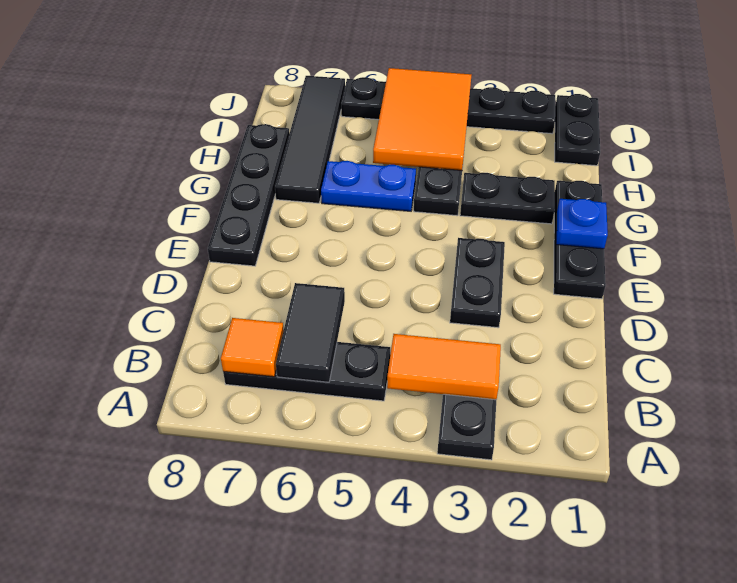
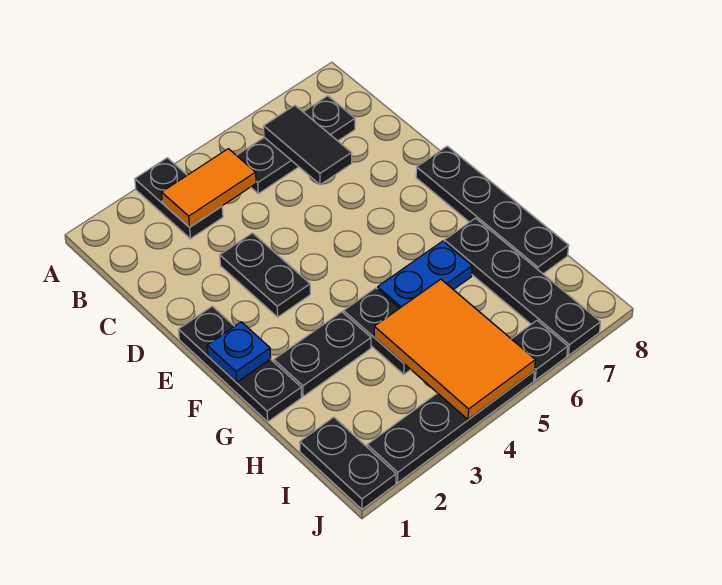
orange tile B7 level 2 -> none
black tile G7:J7 level 1 -> black plate G7:J7 level 1

